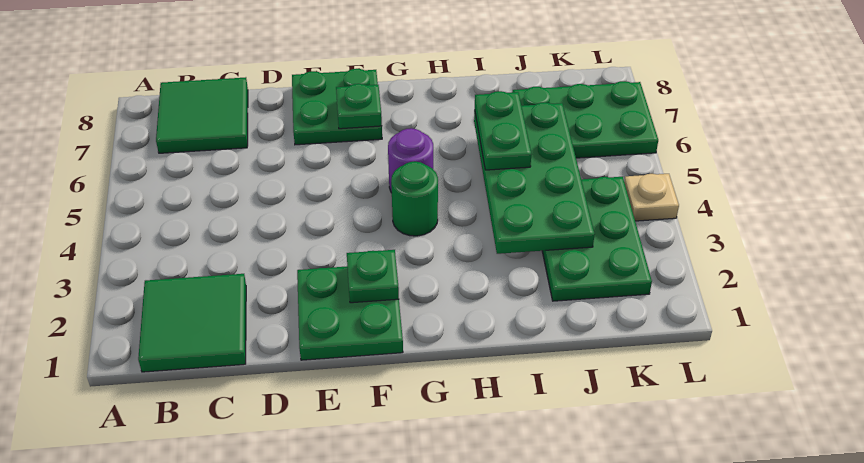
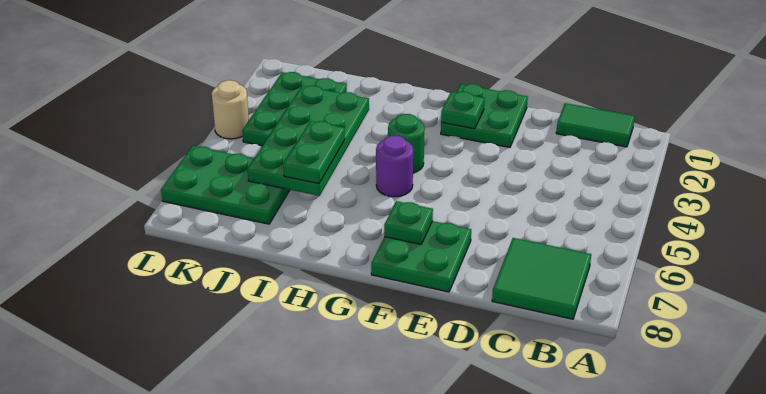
green tile B1:C2 level 1 -> green tile B1:C1 level 1
tan plate L4 level 1 -> tan round brick L4 level 1

